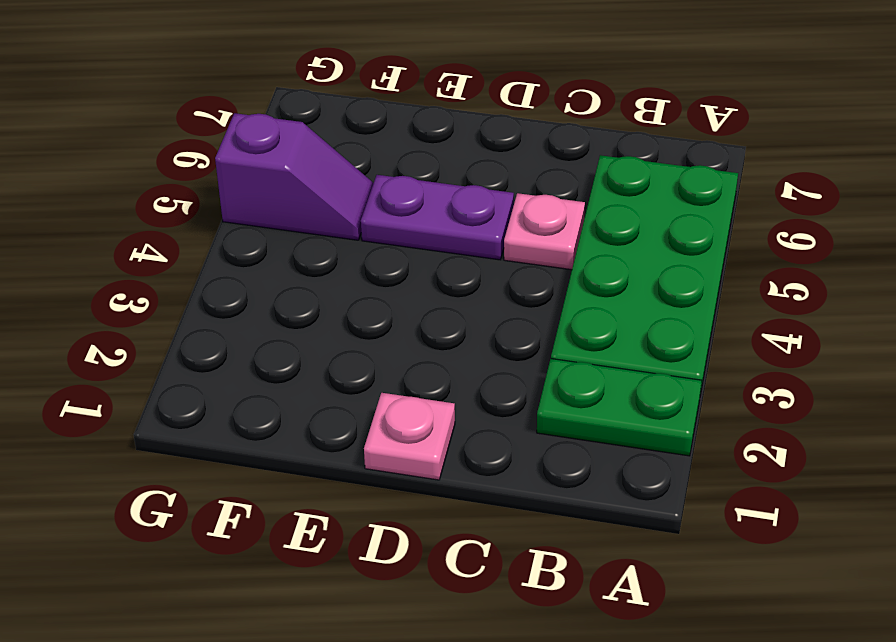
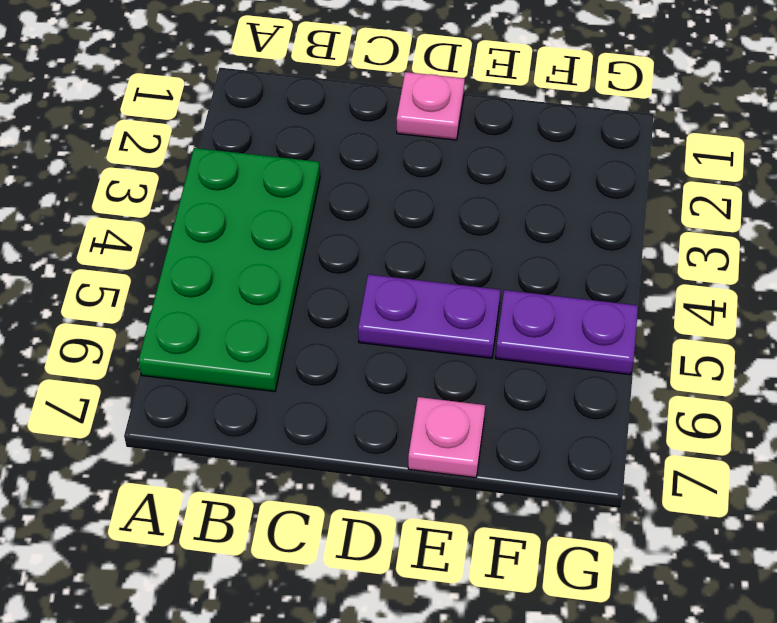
green plate A2:B2 level 1 -> none
pink plate C5 level 1 -> pink plate E7 level 1
purple slope F5:G5 level 1 top G -> purple plate F5:G5 level 1

